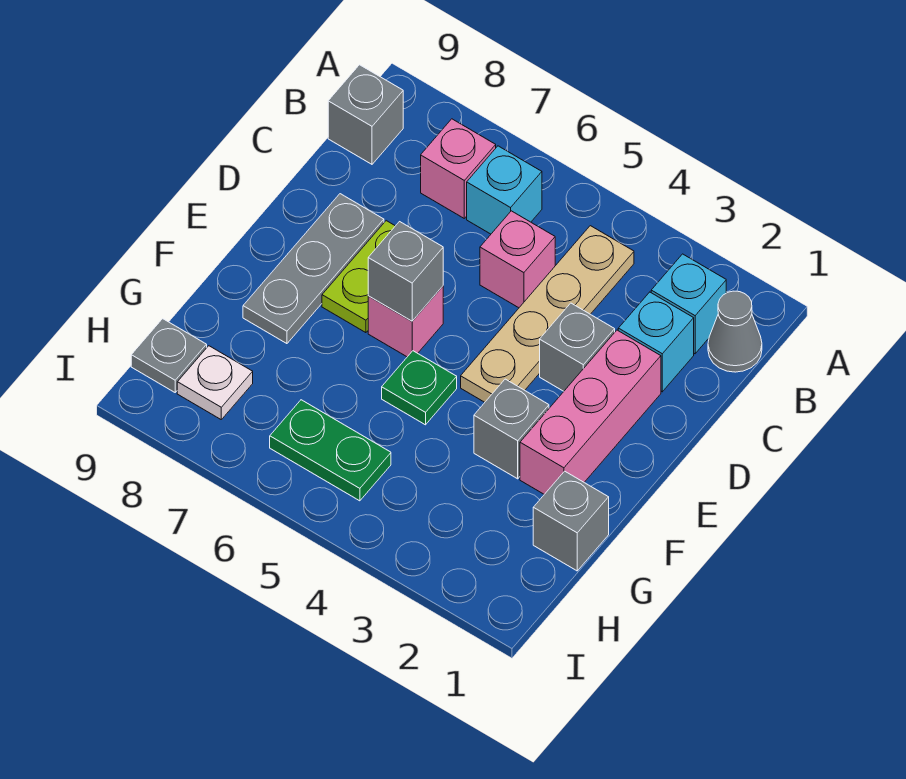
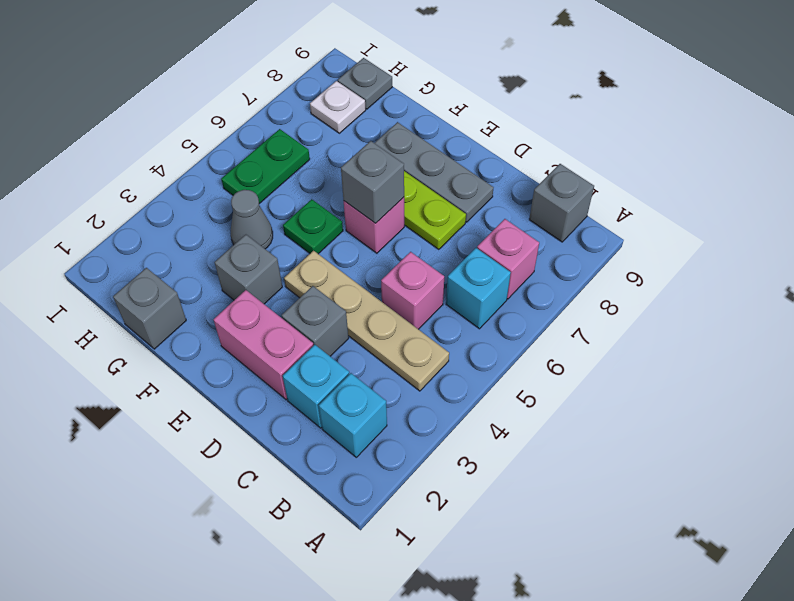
grey cone B1 level 1 -> grey cone G4 level 1
pink brick D2:F2 level 1 -> pink brick D2:E2 level 1

